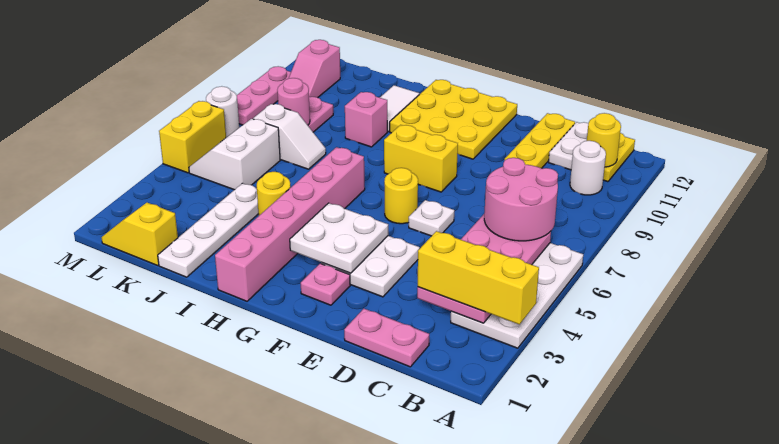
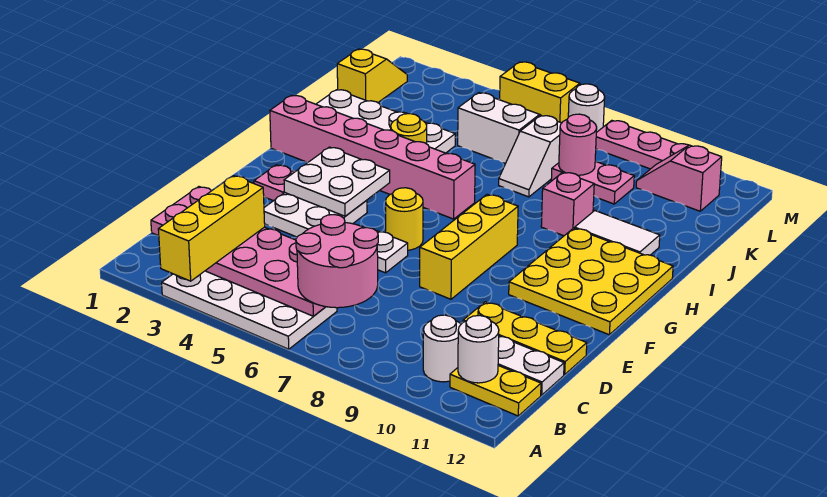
yellow round brick B11 level 2 -> white round brick B11 level 2
yellow brick F8:G8 level 1 -> yellow brick E8:G8 level 1

